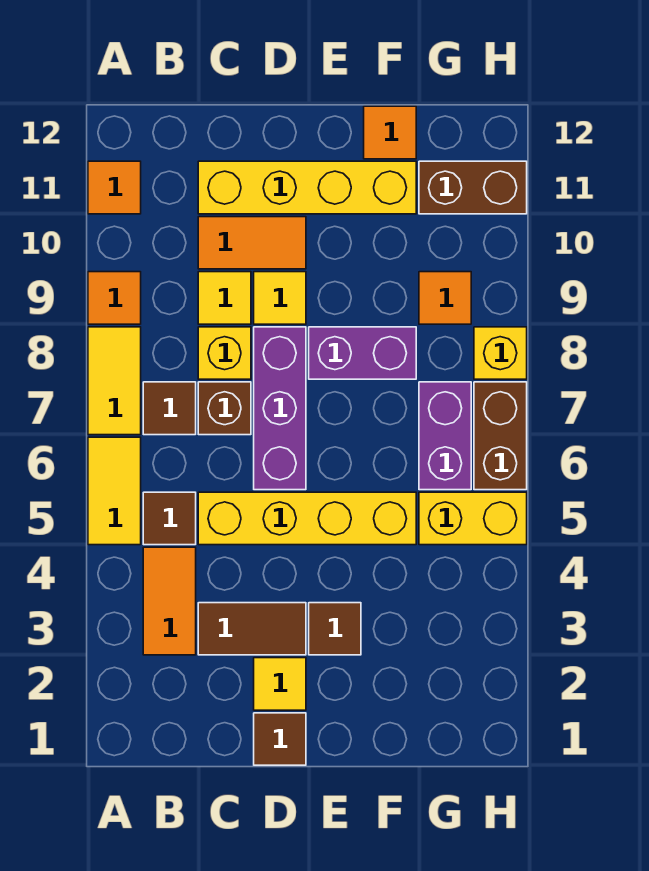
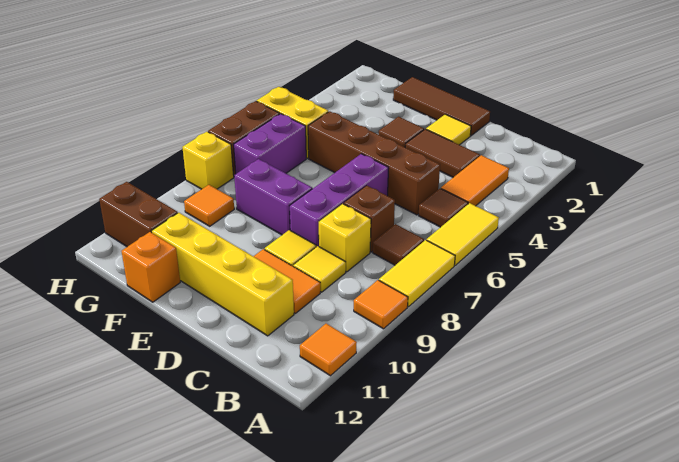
yellow brick C5:F5 level 1 -> brown brick C5:F5 level 1
brown tile D1 level 1 -> brown tile D1:F1 level 1
orange tile F12 level 1 -> orange brick F12 level 1

